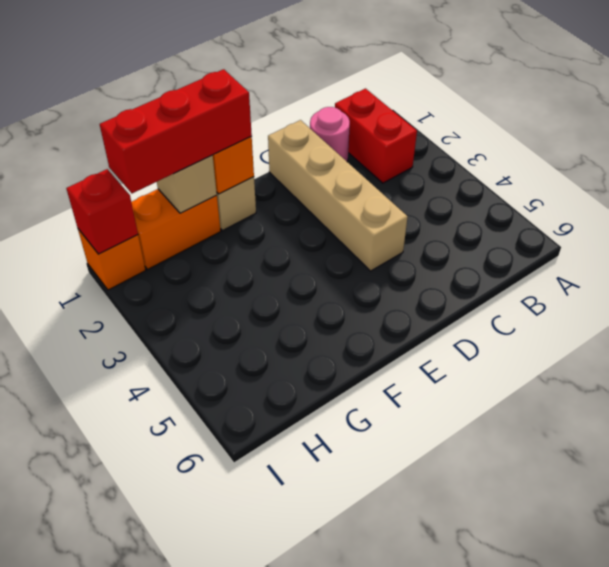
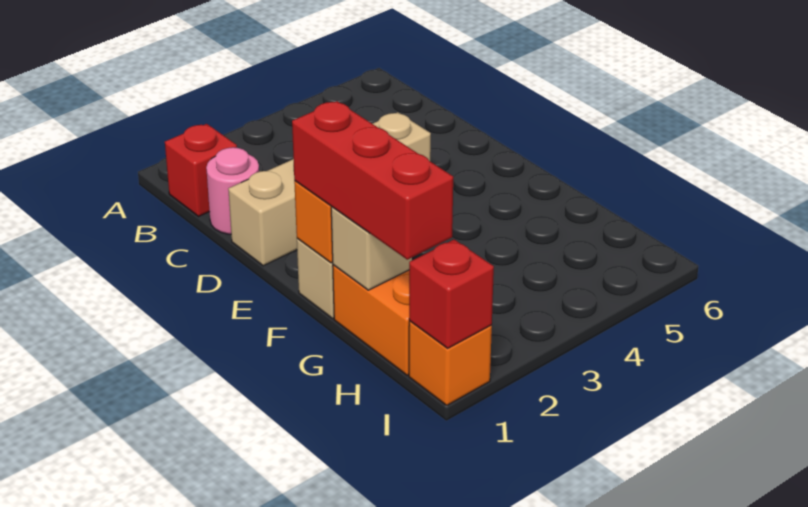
red brick B1:B2 level 1 -> red brick B1 level 1

